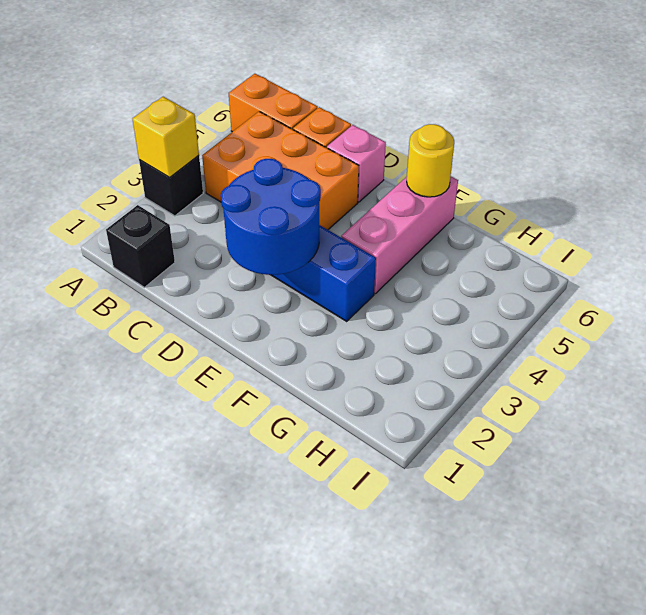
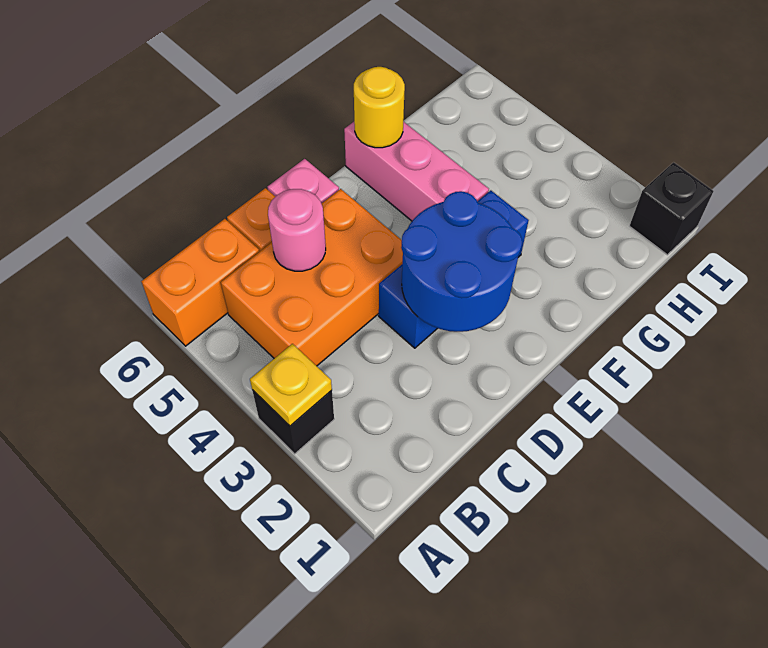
yellow brick A3 level 2 -> yellow plate A3 level 2
black brick B1 level 1 -> black brick I1 level 1
none -> pink round brick C5 level 2

